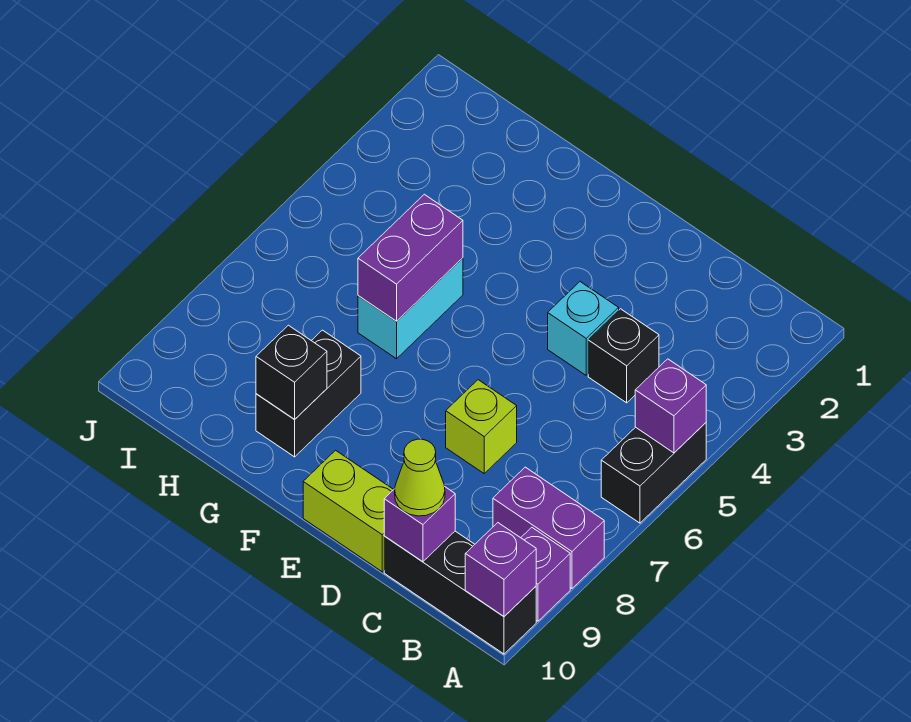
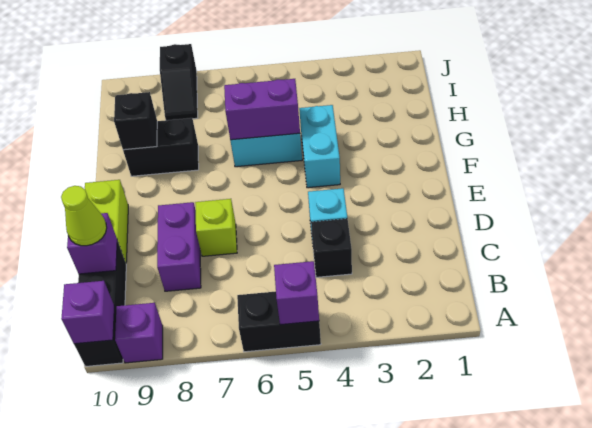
purple brick A8:B8 level 1 -> purple brick C8:D8 level 1
none -> cyan brick F4:G4 level 1
none -> black slope I8:J8 level 1 top J

